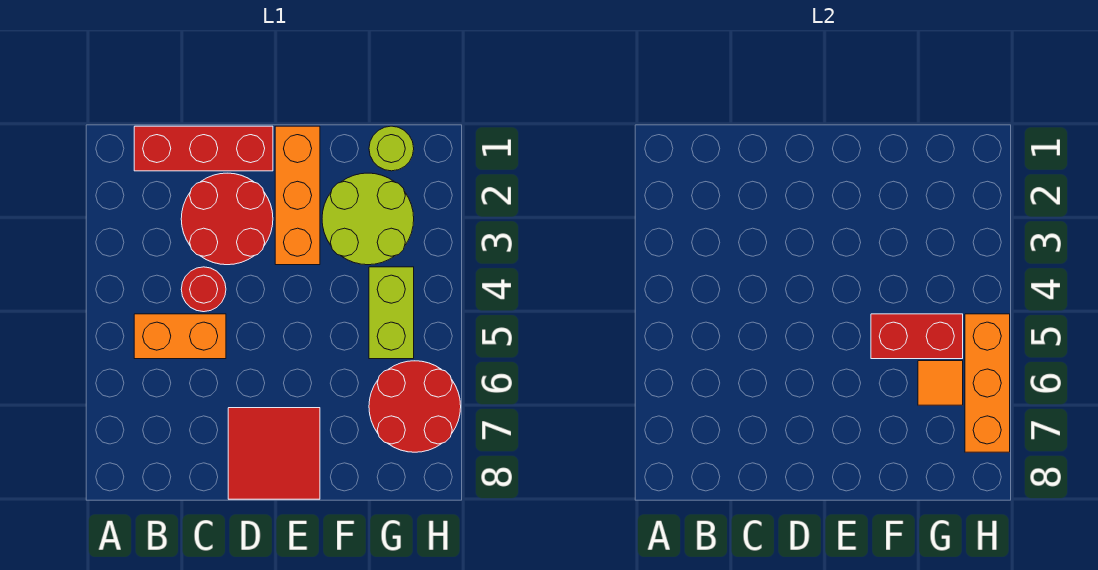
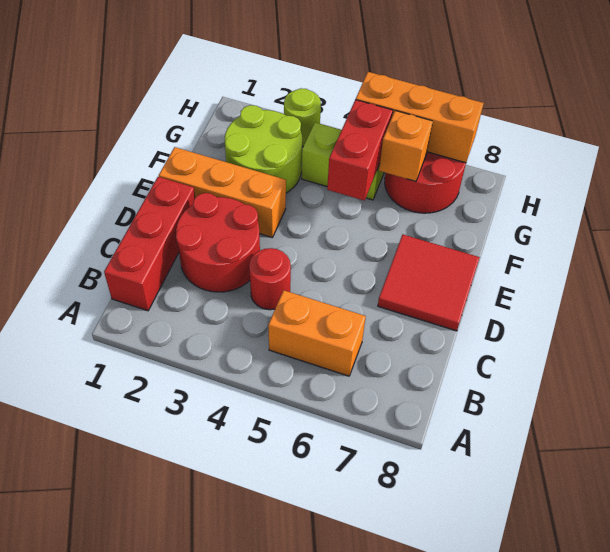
orange brick B5:C5 level 1 -> orange brick B5:B6 level 1
lime round brick G1 level 1 -> lime round brick H3 level 1
orange tile G6 level 2 -> orange brick G6 level 2

